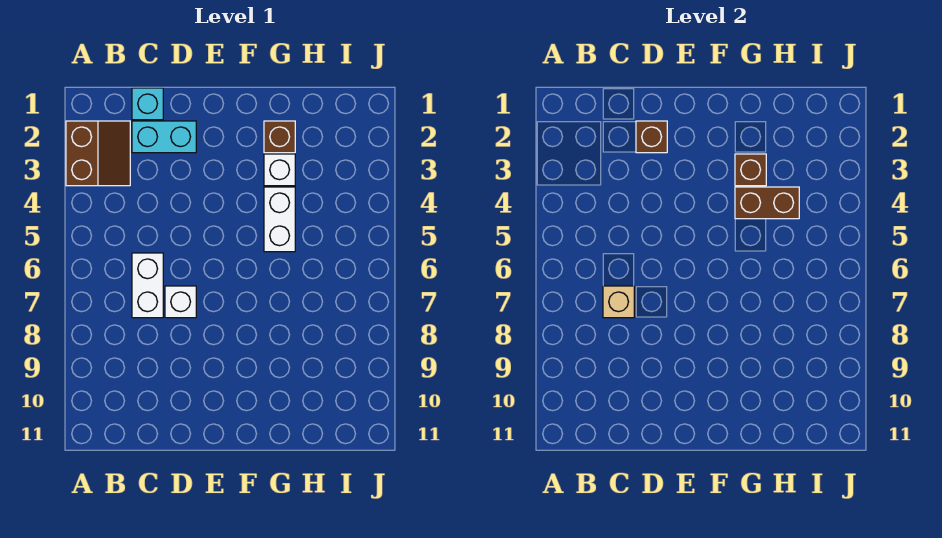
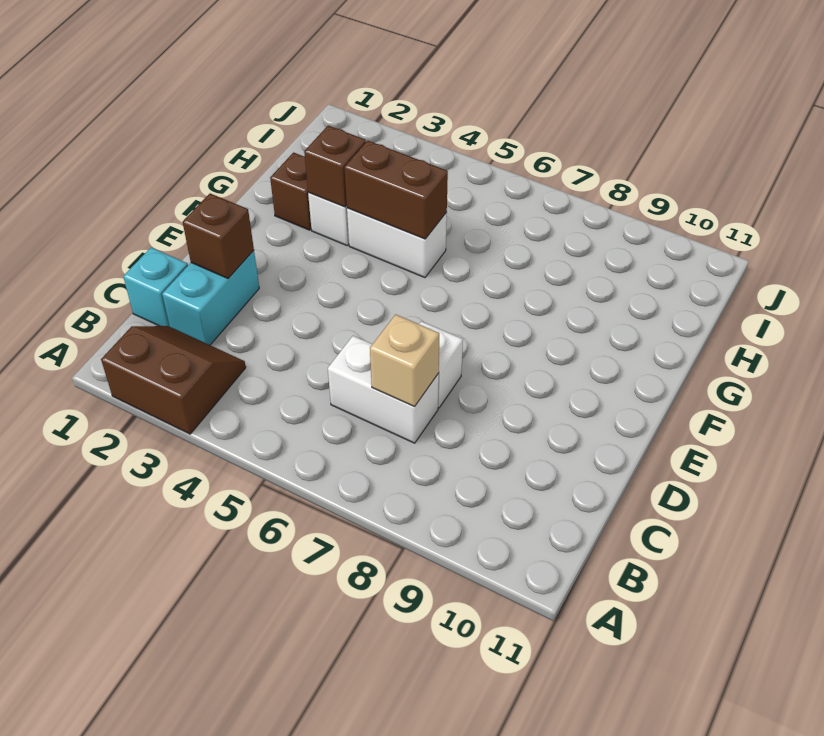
brown brick G4:H4 level 2 -> brown brick G4:G5 level 2

